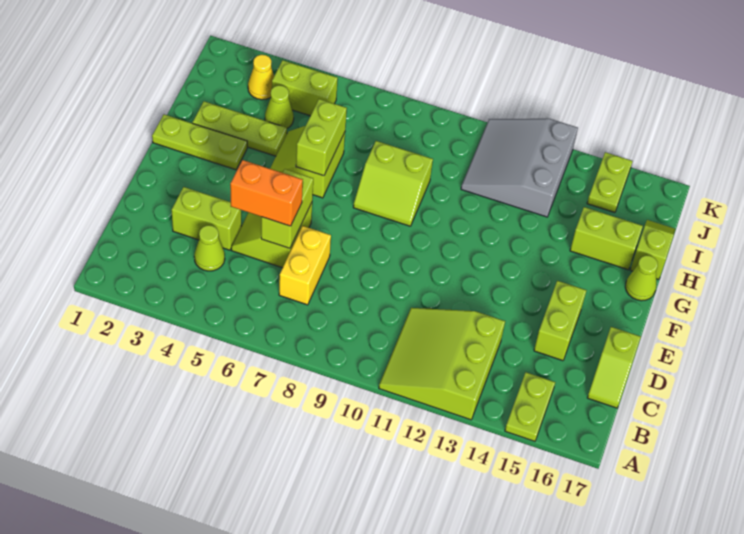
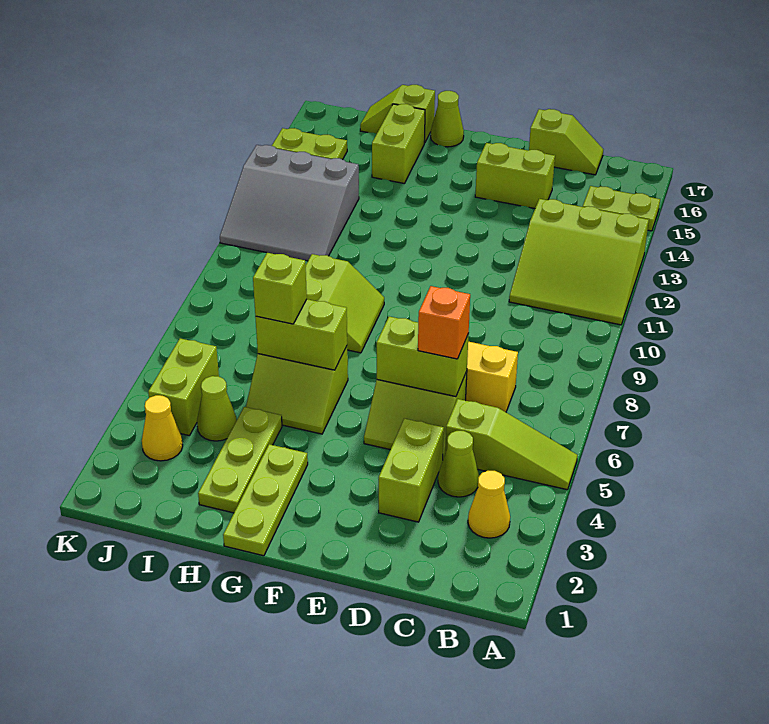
none -> lime slope A5:C5 level 1 top C
none -> yellow cone B3 level 1
orange brick D5:D6 level 3 -> orange brick D6 level 3
none -> lime brick H6 level 3

